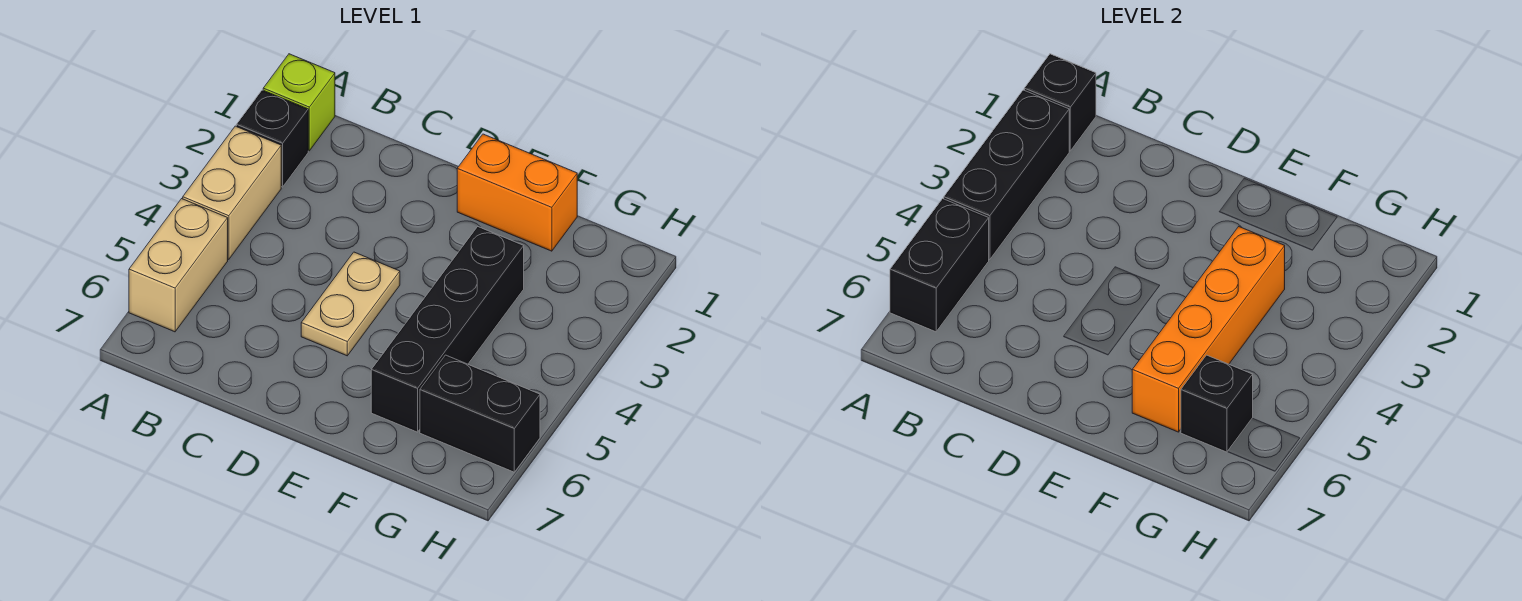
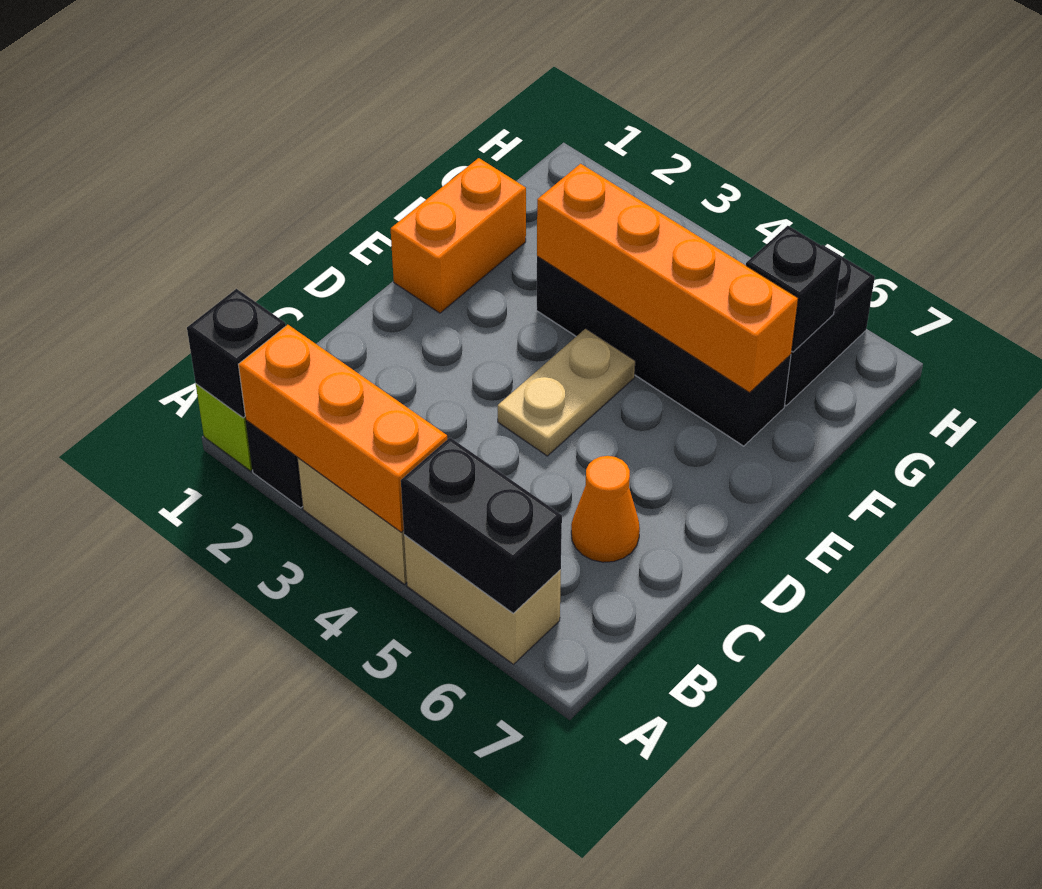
black brick A2:A4 level 2 -> orange brick A2:A4 level 2
none -> orange cone C6 level 1
tan plate D4:D5 level 1 -> tan plate D4:E4 level 1

